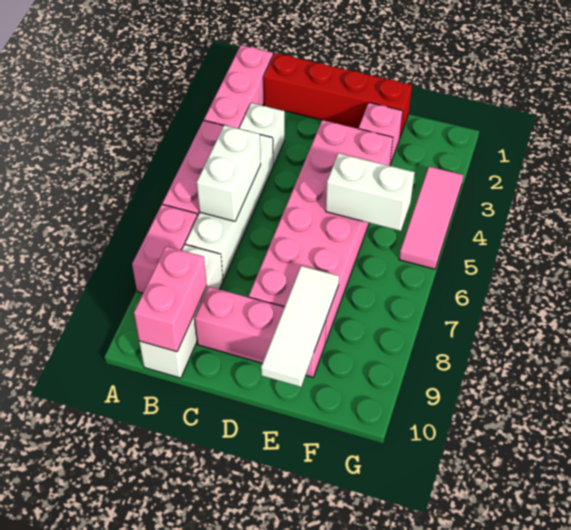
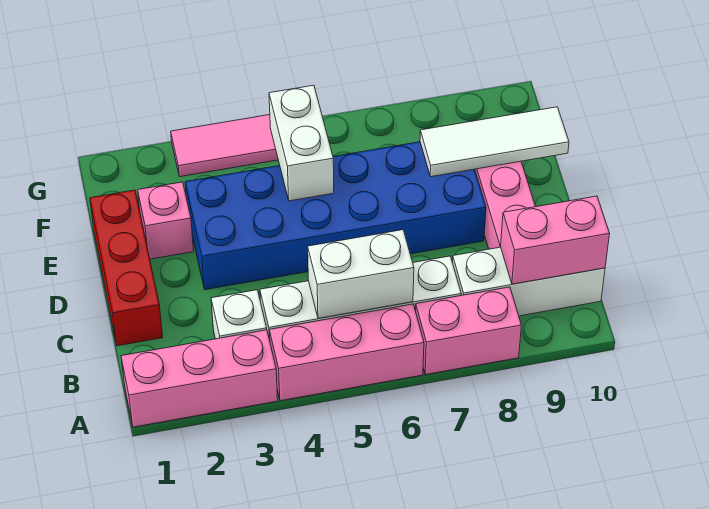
red brick B1:E1 level 1 -> red brick C1:E1 level 1
pink brick D3:E8 level 1 -> blue brick D3:E8 level 1

